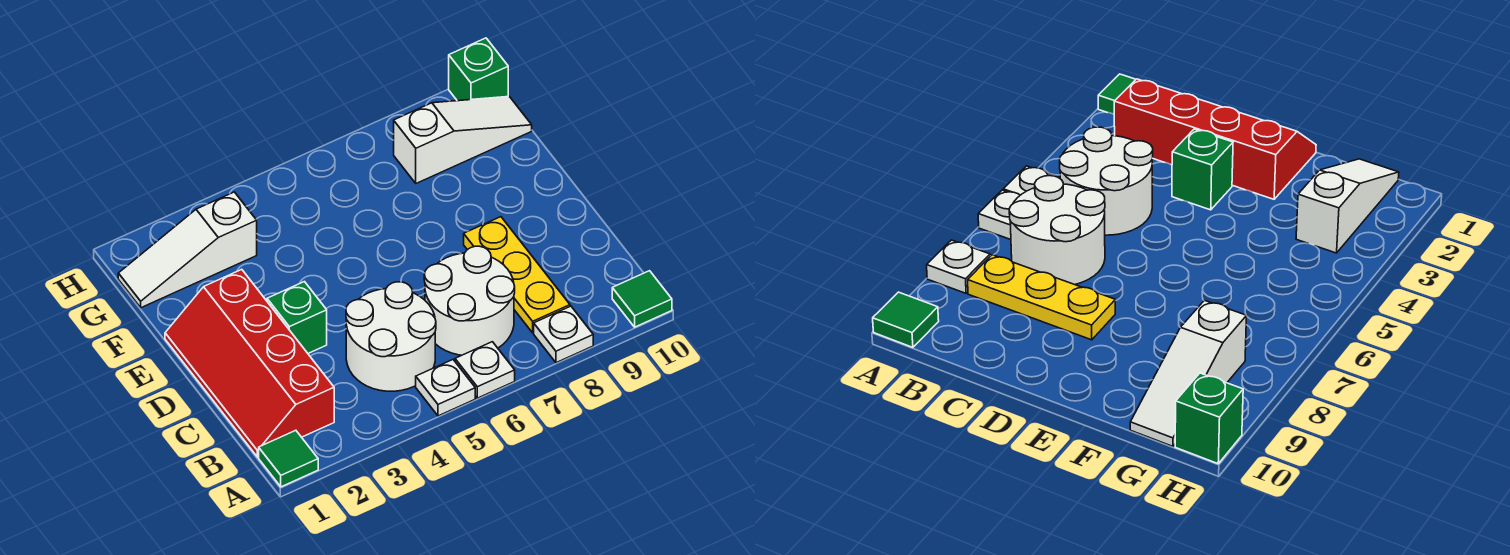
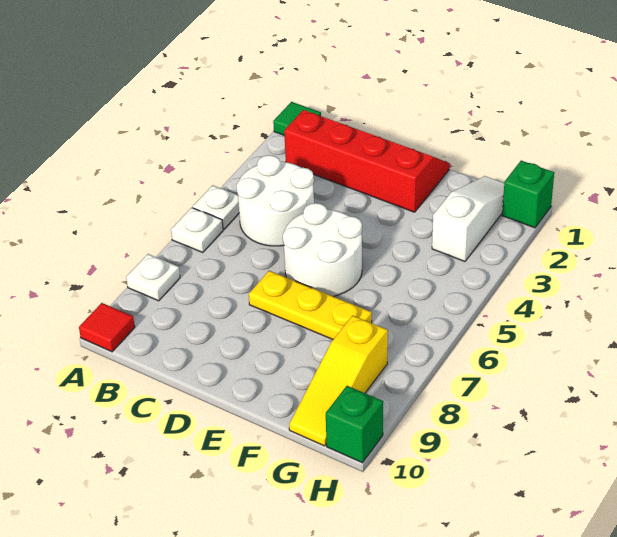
green tile A10 level 1 -> red tile A10 level 1
white round brick B6:C7 level 1 -> white round brick D5:E6 level 1
yellow plate B8:D8 level 1 -> yellow plate D7:F7 level 1
green brick D3 level 1 -> green brick H1 level 1
white slope G8:G10 level 1 top 8 -> yellow slope G8:G10 level 1 top 8

